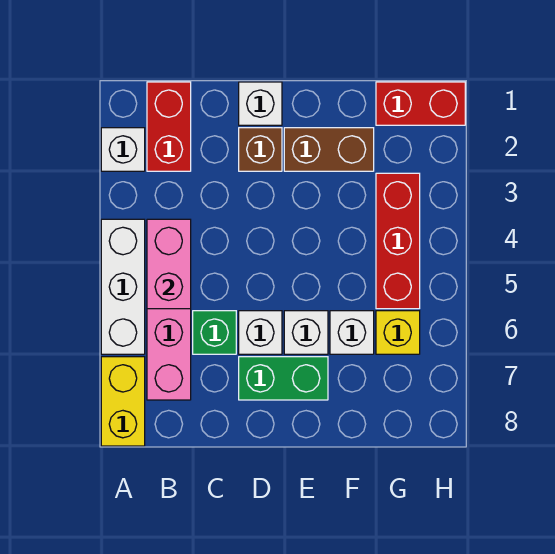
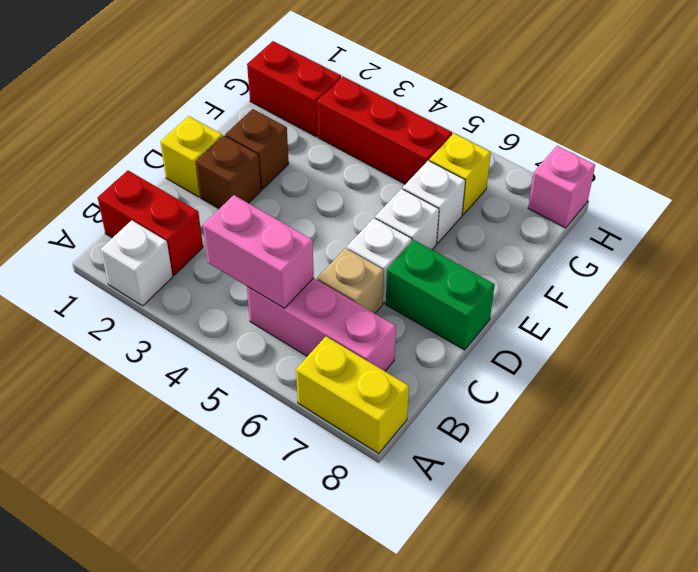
white brick A4:A6 level 1 -> none
green brick C6 level 1 -> tan brick C6 level 1
white brick D1 level 1 -> yellow brick D1 level 1
green brick D7:E7 level 1 -> green brick D7:D8 level 1
brown brick E2:F2 level 1 -> brown brick E2 level 1
red brick G1:H1 level 1 -> red brick G1:G2 level 1
none -> pink brick H8 level 1

